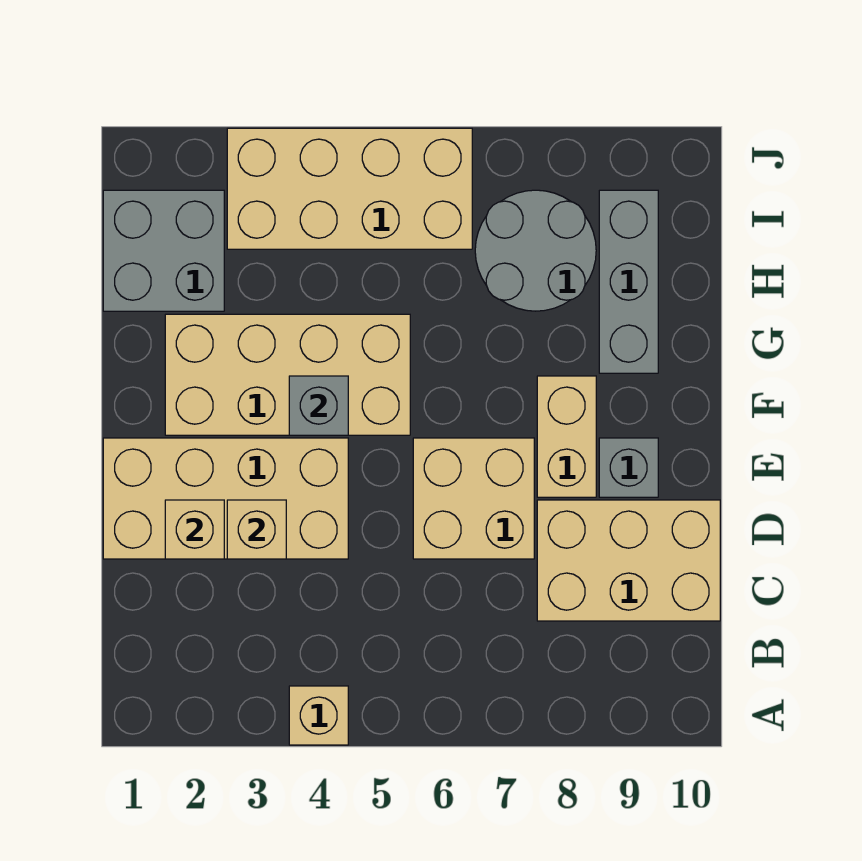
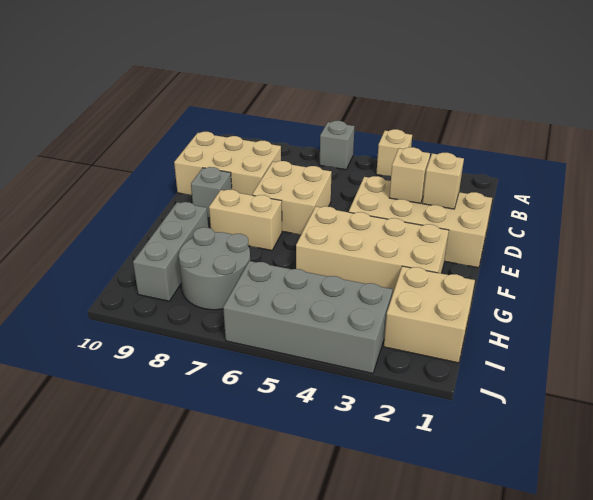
tan brick E8:F8 level 1 -> tan brick F7:F8 level 1
grey brick F4 level 2 -> grey brick A6 level 1
grey brick H1:I2 level 1 -> tan brick H1:I2 level 1
tan brick I3:J6 level 1 -> grey brick I3:J6 level 1

